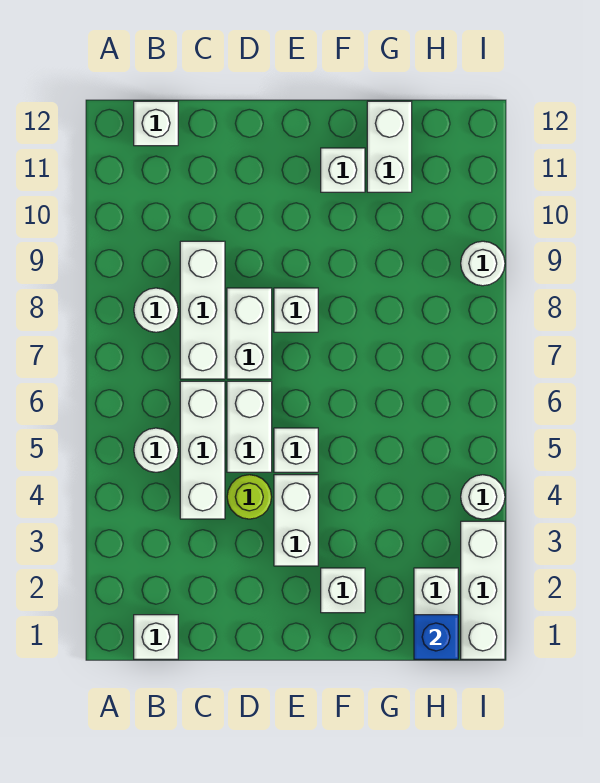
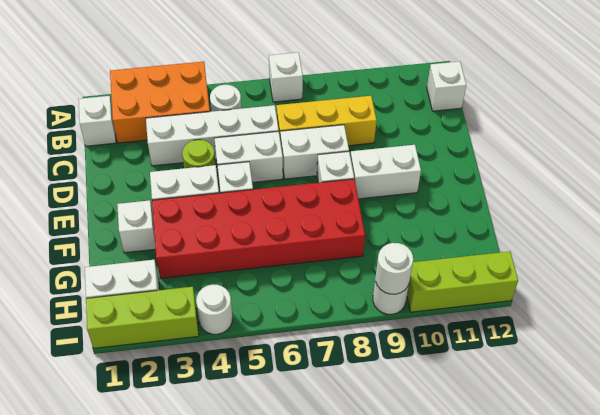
none -> orange brick A2:B4 level 1
white round brick B8 level 1 -> white round brick I9 level 2
white brick C4:C6 level 1 -> white brick C3:C6 level 1
white brick C7:C9 level 1 -> yellow brick C7:C9 level 1
none -> red brick F3:G8 level 1
white brick F11 level 1 -> white brick A7 level 1
white brick G11:G12 level 1 -> white brick E9:E10 level 1
blue brick H1 level 2 -> none
white brick I1:I3 level 1 -> lime brick I1:I3 level 1
none -> lime brick I10:I12 level 1

